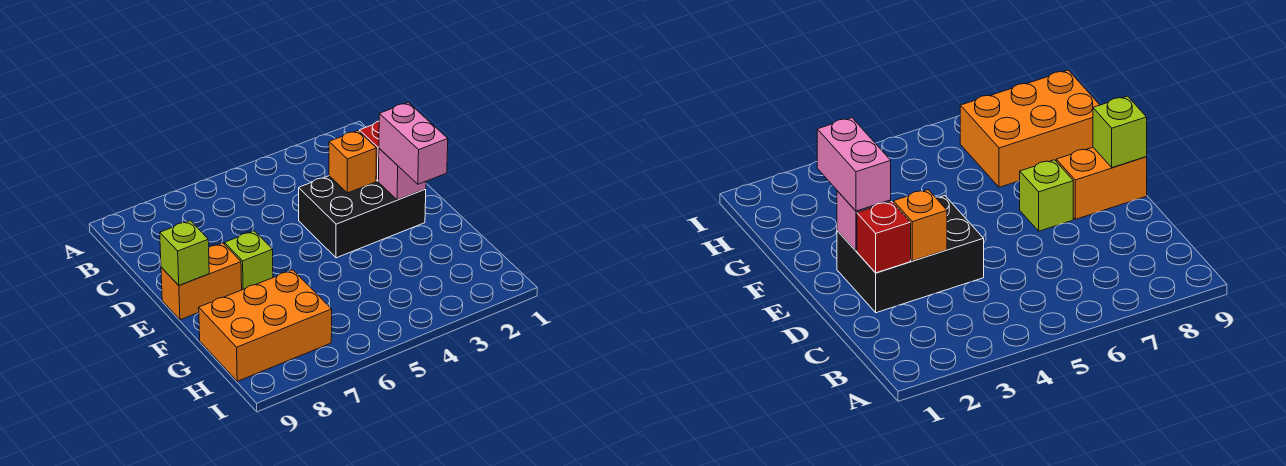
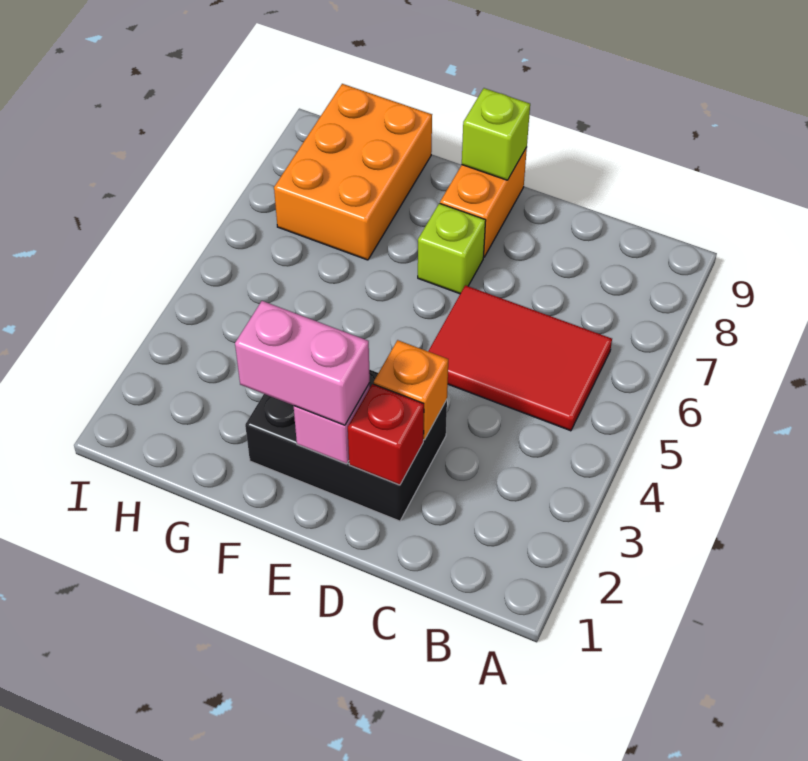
none -> red tile B5:D6 level 1
black brick D2:E4 level 1 -> black brick D2:F3 level 1

